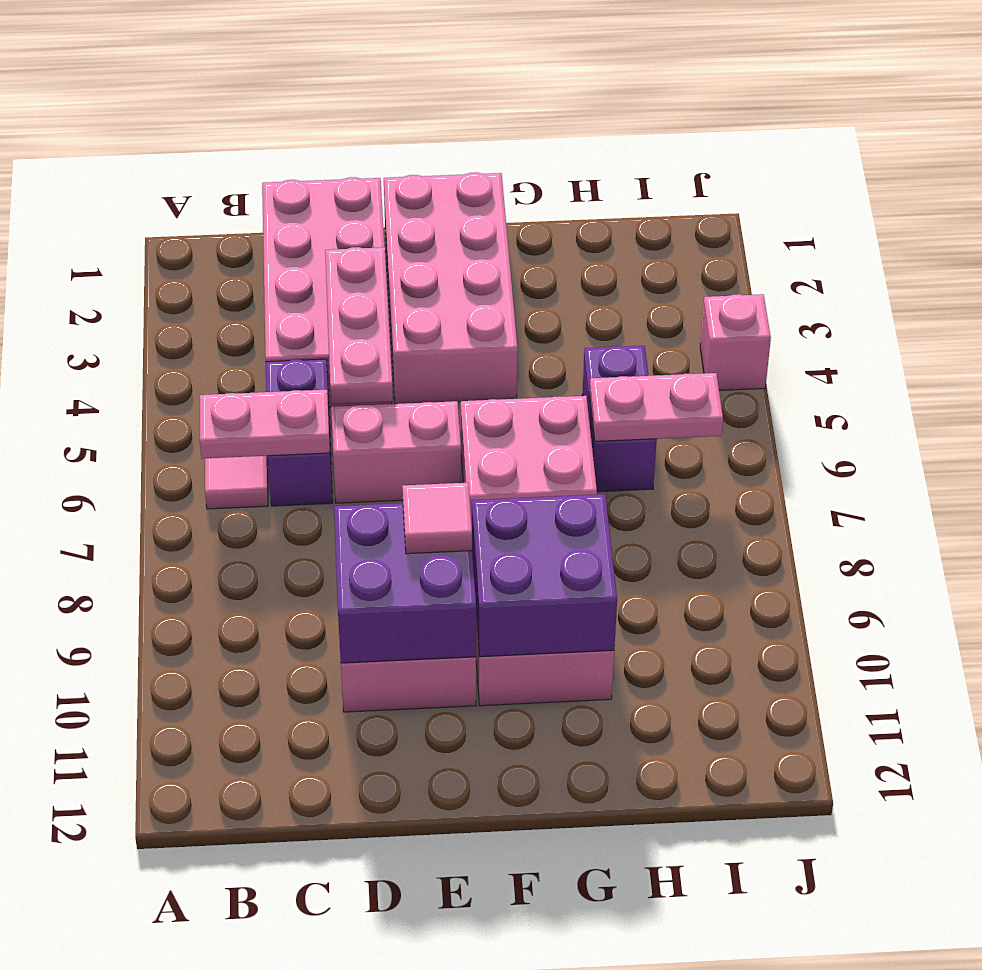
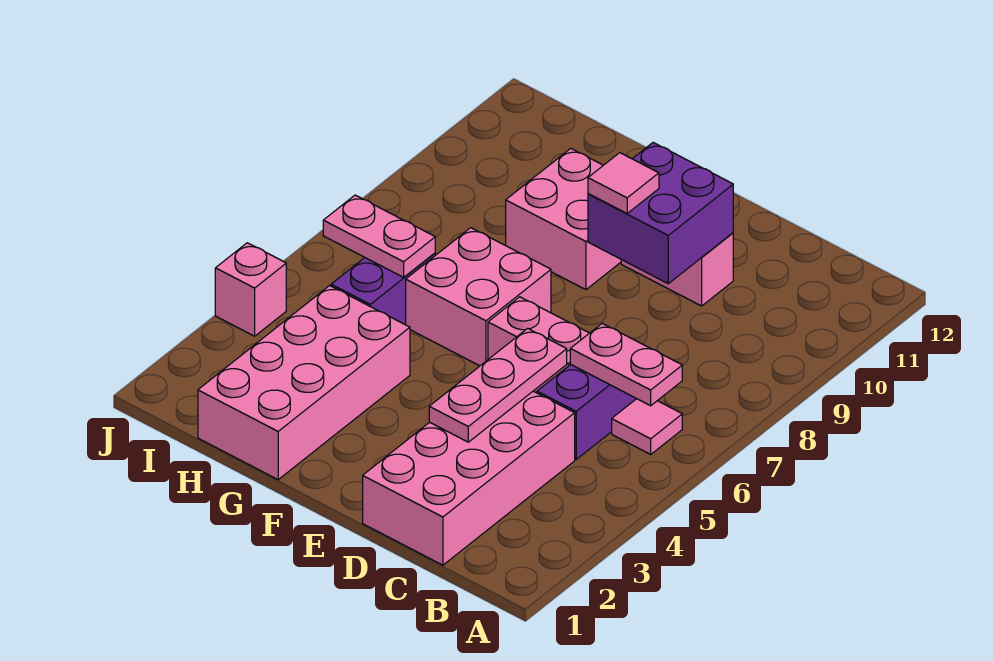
pink brick E1:F4 level 1 -> pink brick G1:H4 level 1
purple brick F9:G10 level 2 -> none

